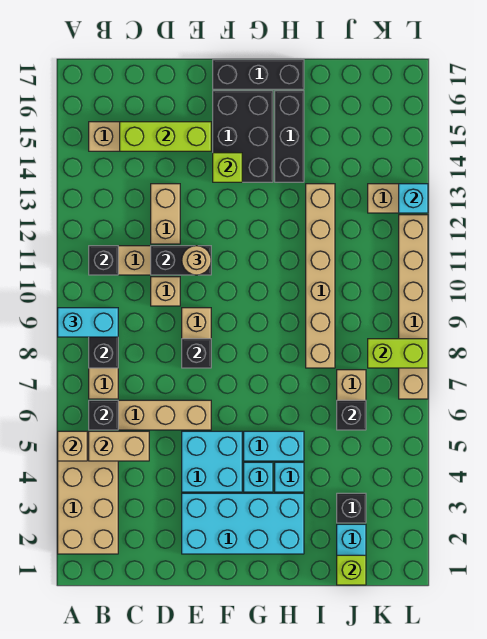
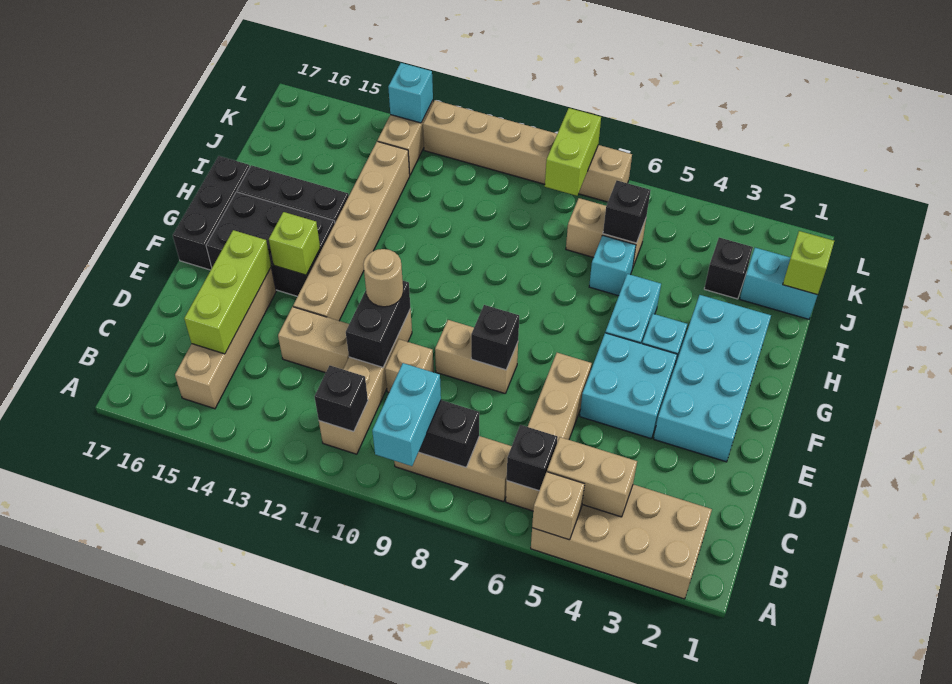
tan brick B5:C5 level 2 -> tan brick B4:B5 level 2
cyan brick H4 level 1 -> cyan brick I6 level 1
tan brick I8:I13 level 1 -> tan brick E13:J13 level 1

